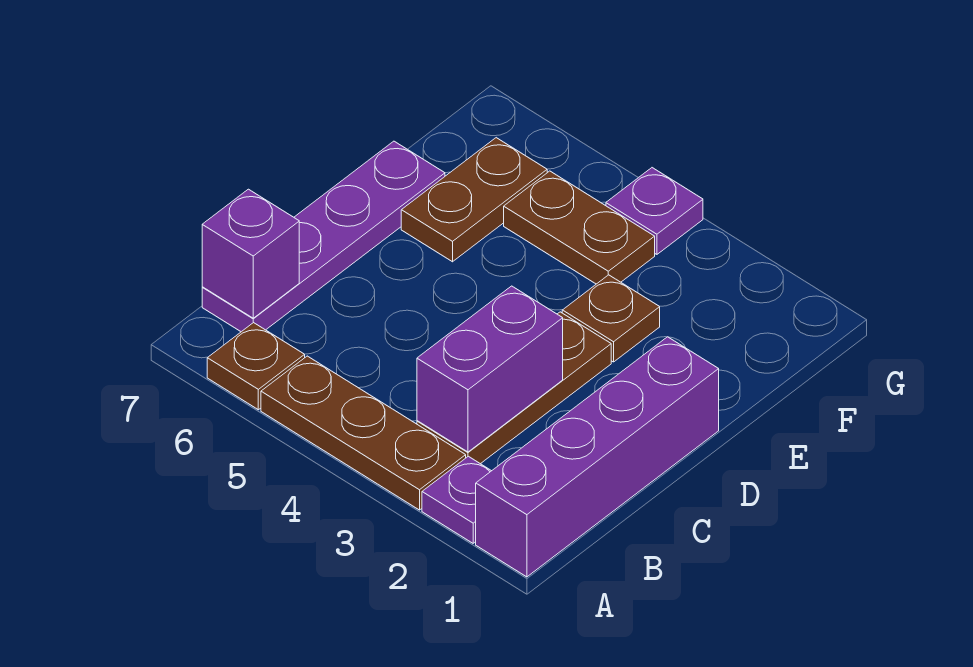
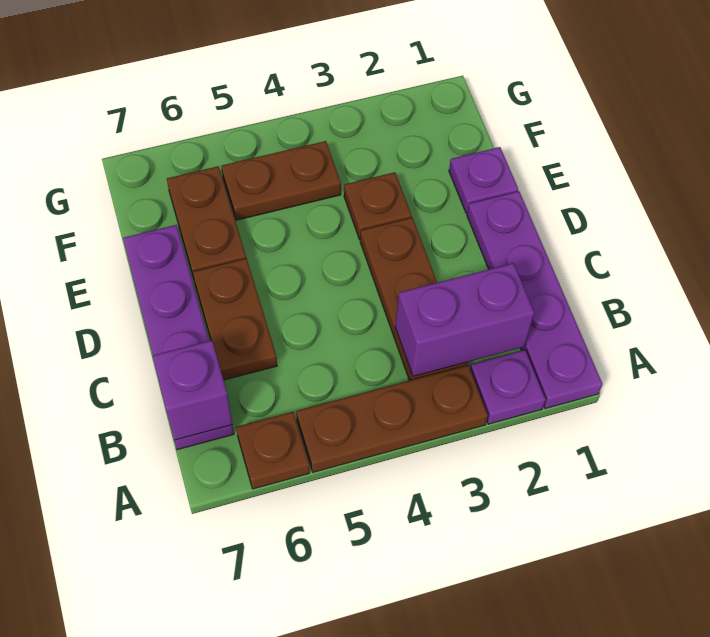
purple brick A1:D1 level 1 -> purple plate A1:D1 level 1
purple brick B3:C3 level 2 -> purple brick B2:B3 level 2
none -> brown plate C6:D6 level 1
purple plate G4 level 1 -> purple plate E1 level 1

